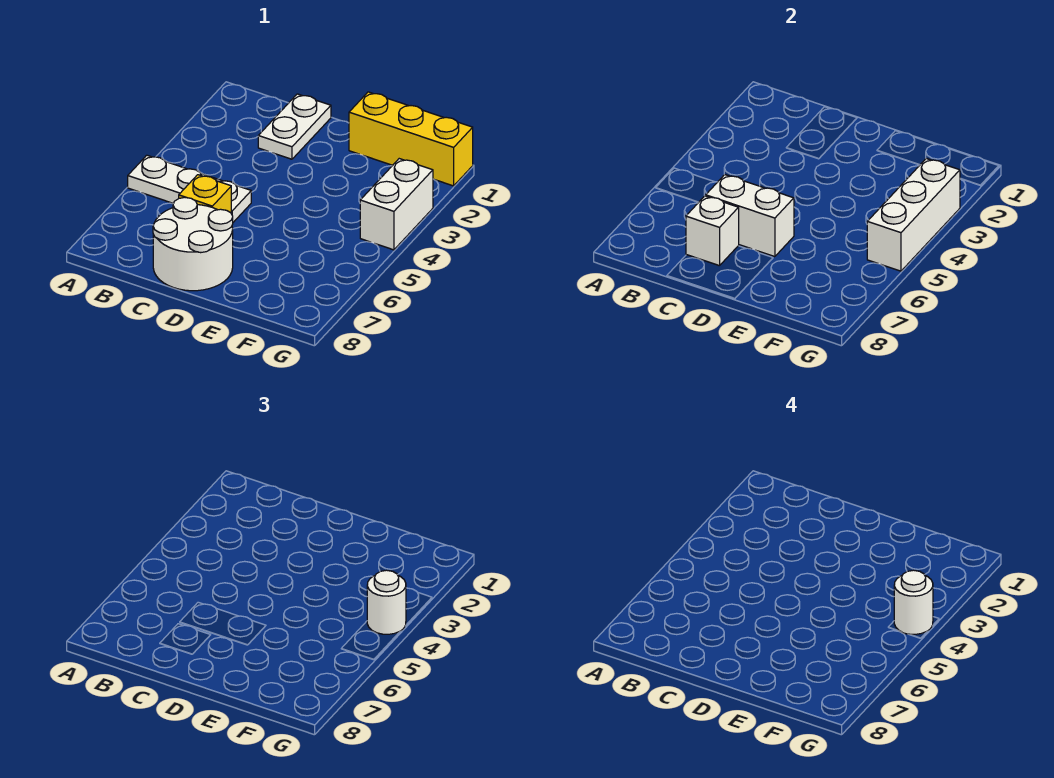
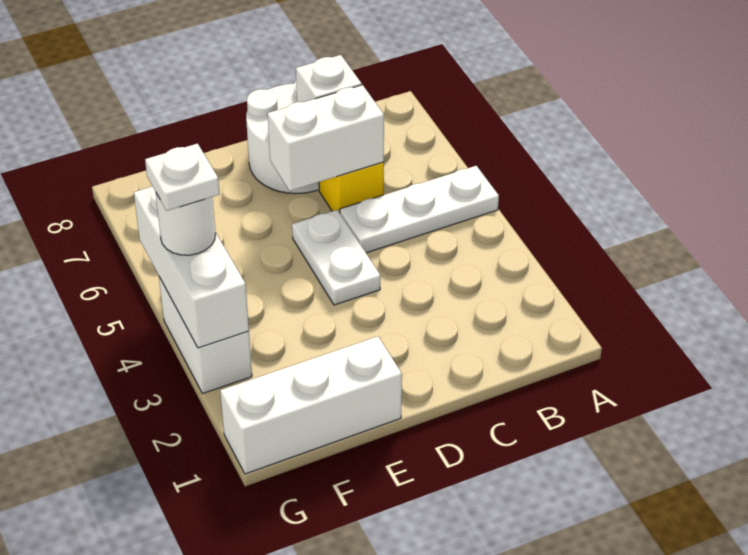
white plate C1:C2 level 1 -> white plate D4:D5 level 1
yellow brick E1:G1 level 1 -> white brick E1:G1 level 1
white round brick G4 level 4 -> white plate G4 level 4

